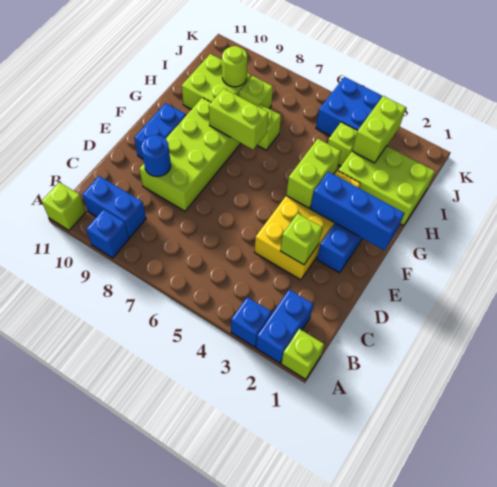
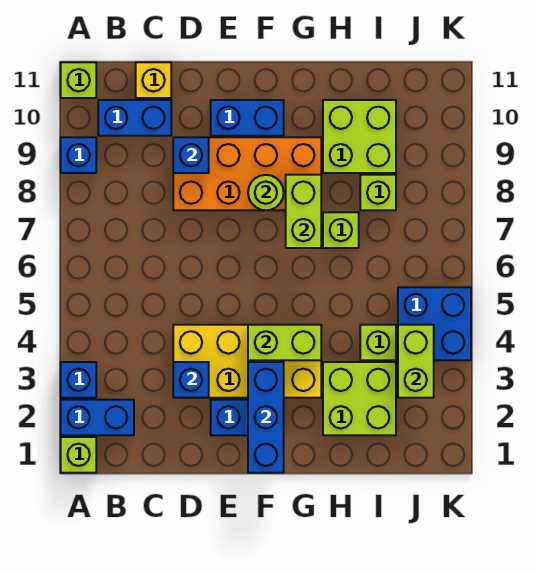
blue brick B9:B10 level 1 -> blue brick B10:C10 level 1
none -> yellow brick C11 level 1
lime brick D3 level 2 -> blue brick D3 level 2
lime brick D8:G9 level 1 -> orange brick D8:G9 level 1
blue round brick D9 level 2 -> blue brick D9 level 2
lime brick H1:I3 level 1 -> lime brick H2:I3 level 1
lime brick I3:J3 level 2 -> lime brick J3:J4 level 2
lime round brick I9 level 2 -> lime round brick F8 level 2

